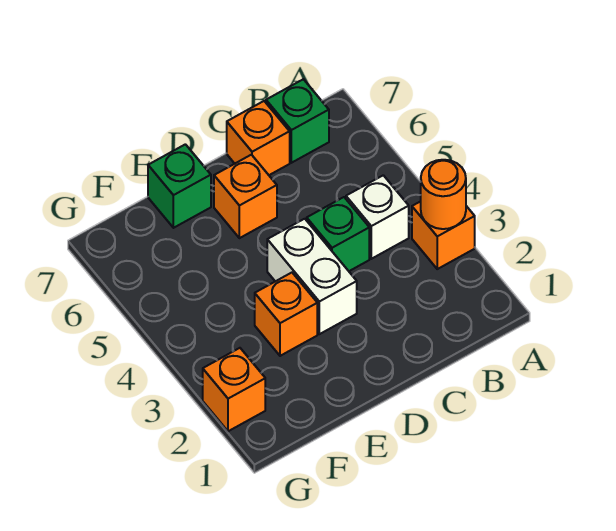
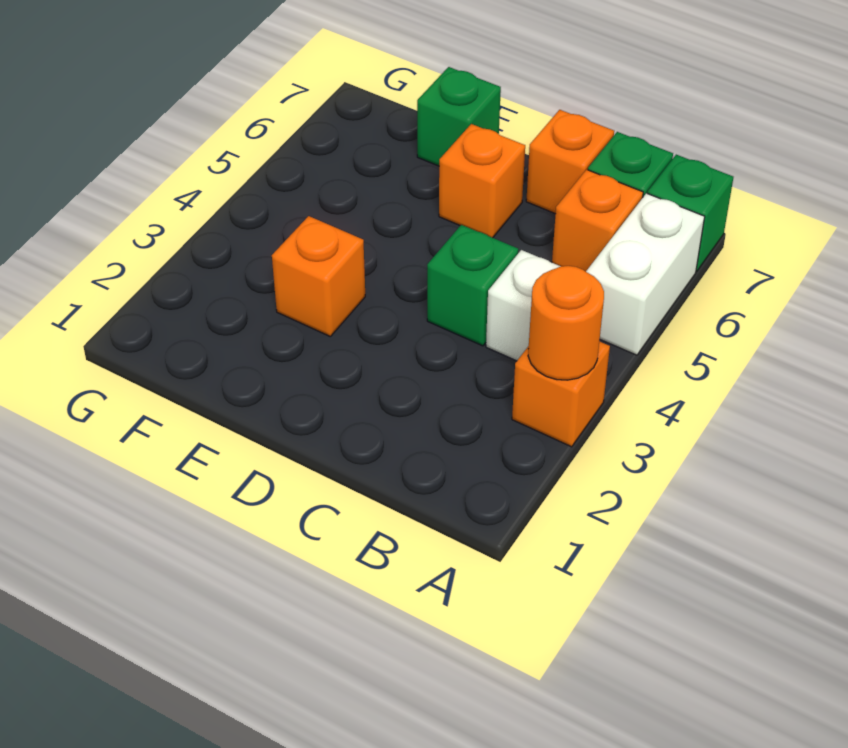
none -> green brick A7 level 1
white brick D3:D4 level 1 -> white brick A5:A6 level 1
orange brick G2 level 1 -> orange brick B6 level 1

